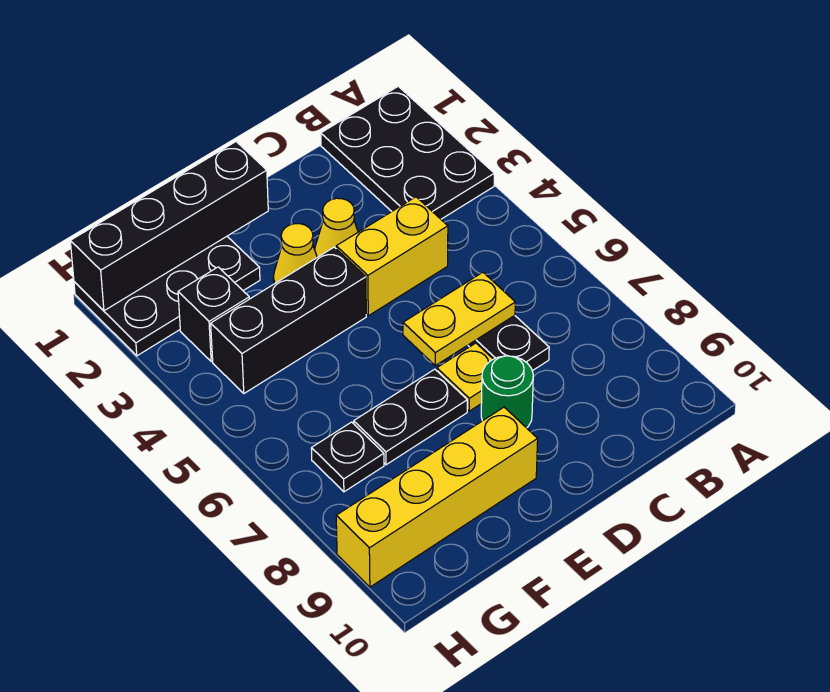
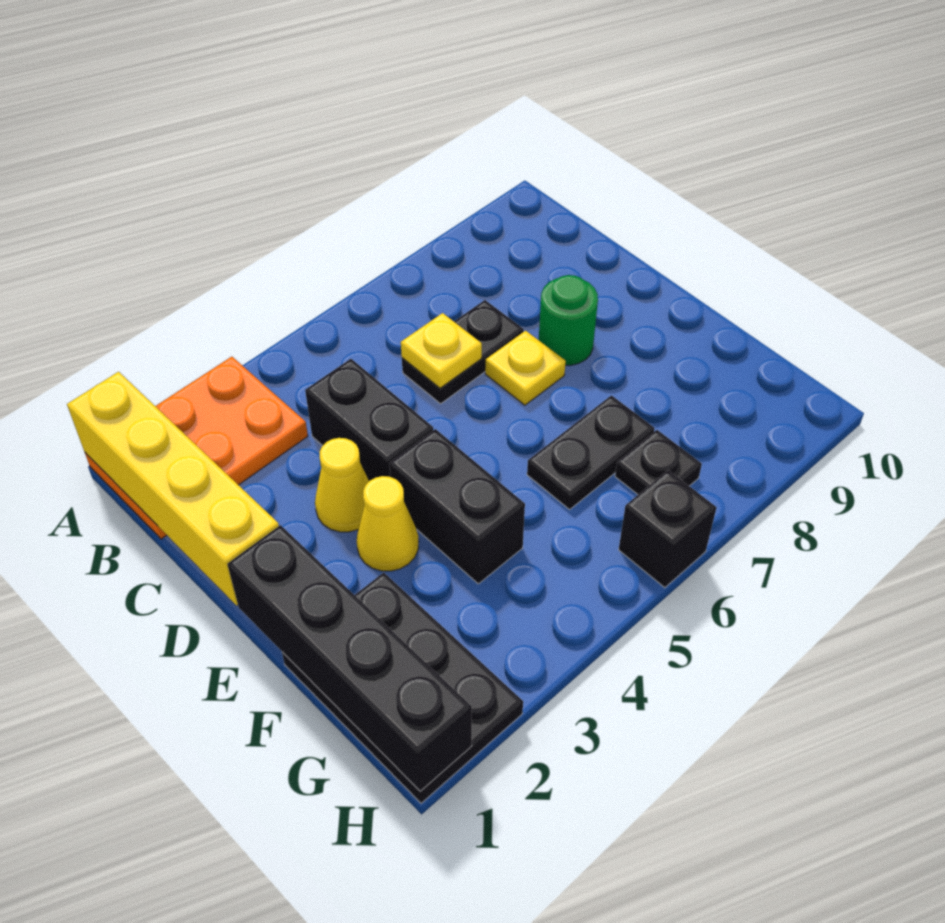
black plate A1:B3 level 1 -> orange plate A1:B3 level 1
yellow brick C4:D4 level 1 -> black brick C4:D4 level 1
yellow plate C6:D6 level 2 -> yellow plate C6 level 2
black brick E4:G4 level 1 -> black brick E4:F4 level 1
black plate E7:F7 level 1 -> black plate F6:F7 level 1
yellow brick E9:H9 level 1 -> yellow brick A1:D1 level 2
black brick G3 level 1 -> black brick H6 level 1

